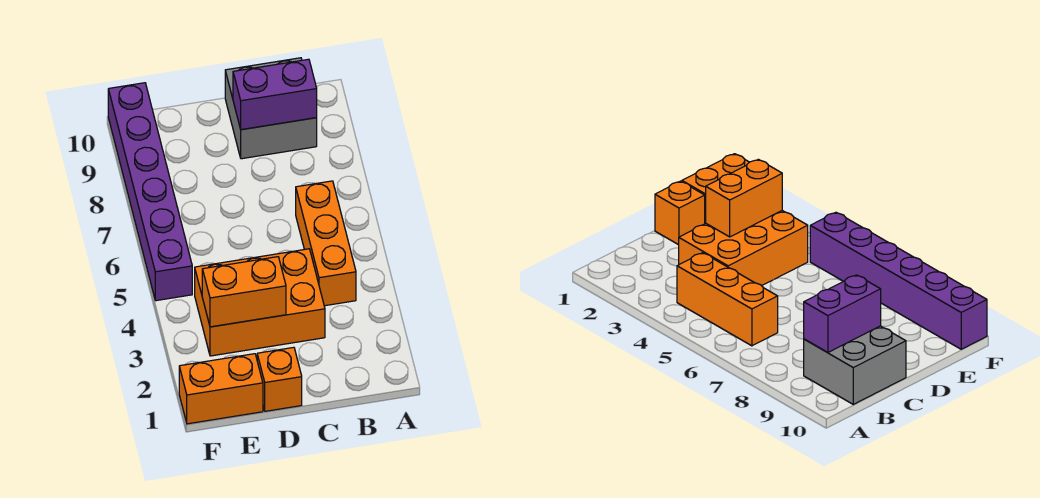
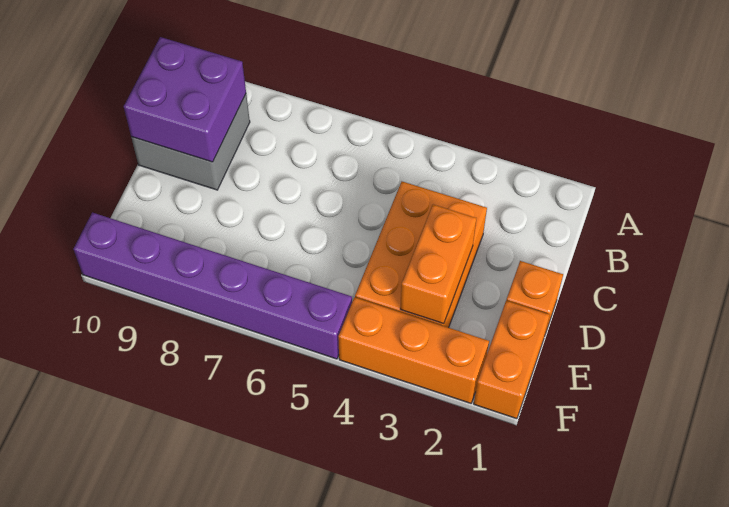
orange brick B4:B6 level 1 -> orange brick F2:F4 level 1
purple brick B9:C9 level 2 -> purple brick B9:C10 level 2

